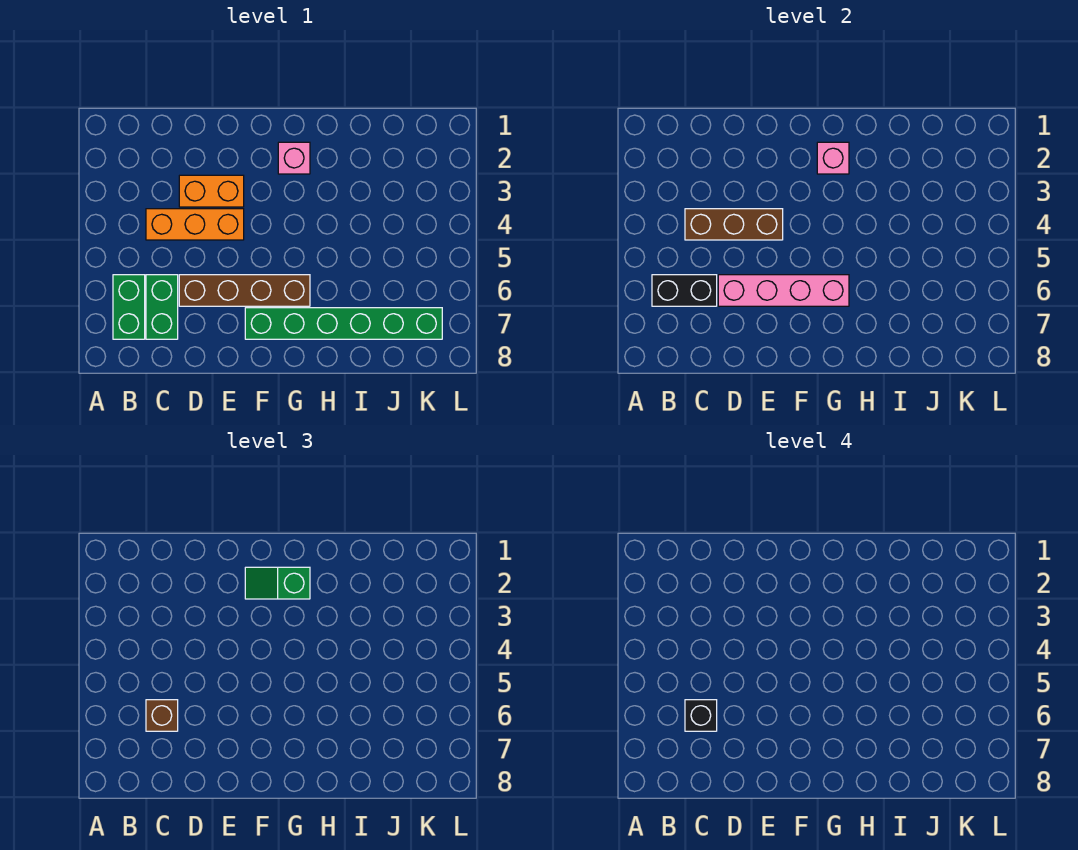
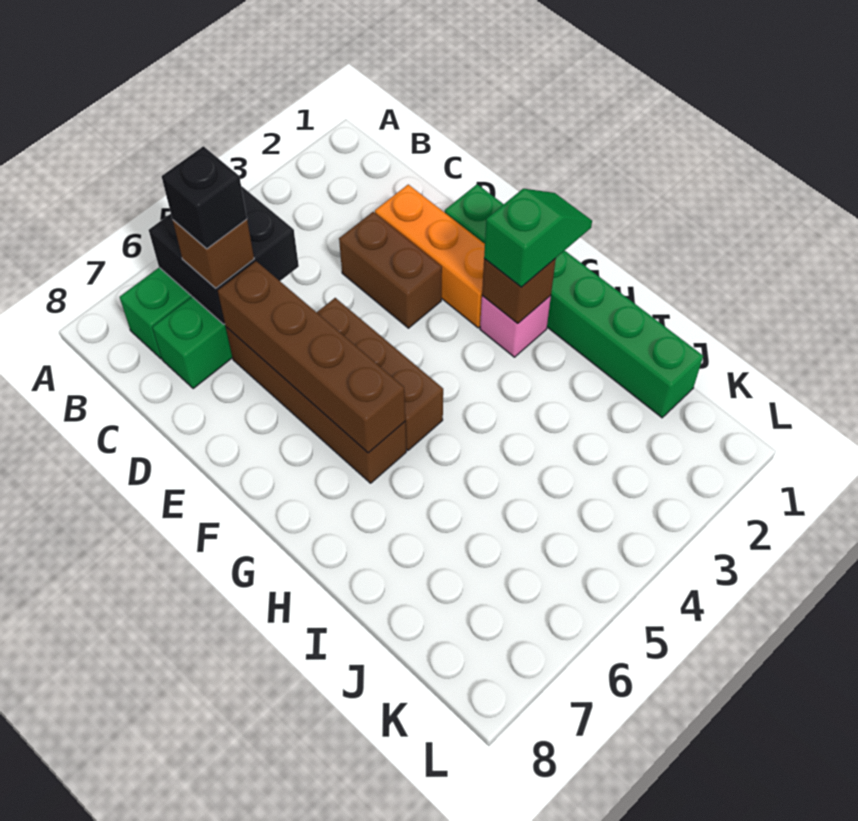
black brick B6:C6 level 2 -> black brick B5:C6 level 2
orange brick C4:E4 level 1 -> orange brick D2:F2 level 1
brown brick C4:E4 level 2 -> brown brick E5:G5 level 1
orange brick D3:E3 level 1 -> brown brick D3:E3 level 1
pink brick D6:G6 level 2 -> brown brick D6:G6 level 2
green slope F2:G2 level 3 top G -> green slope G1:G2 level 3 top 2
green brick F7:K7 level 1 -> green brick E1:J1 level 1
pink brick G2 level 2 -> brown brick G2 level 2

